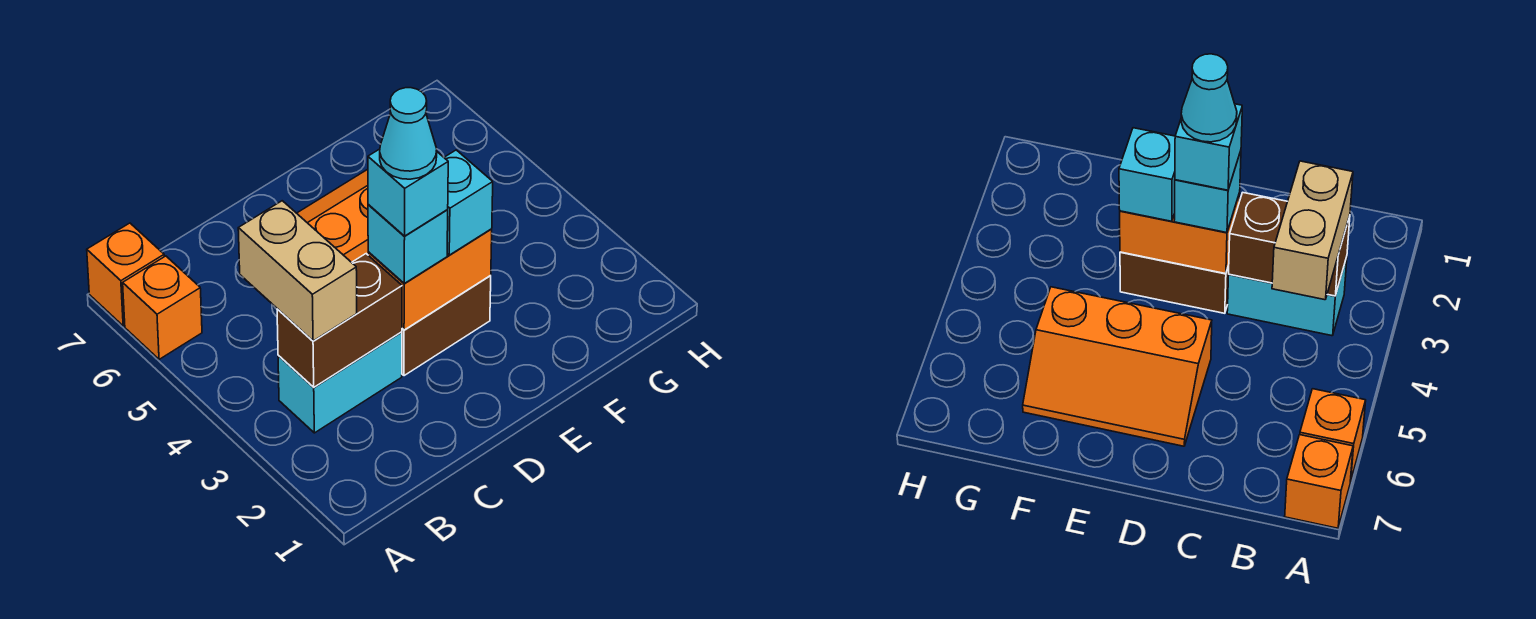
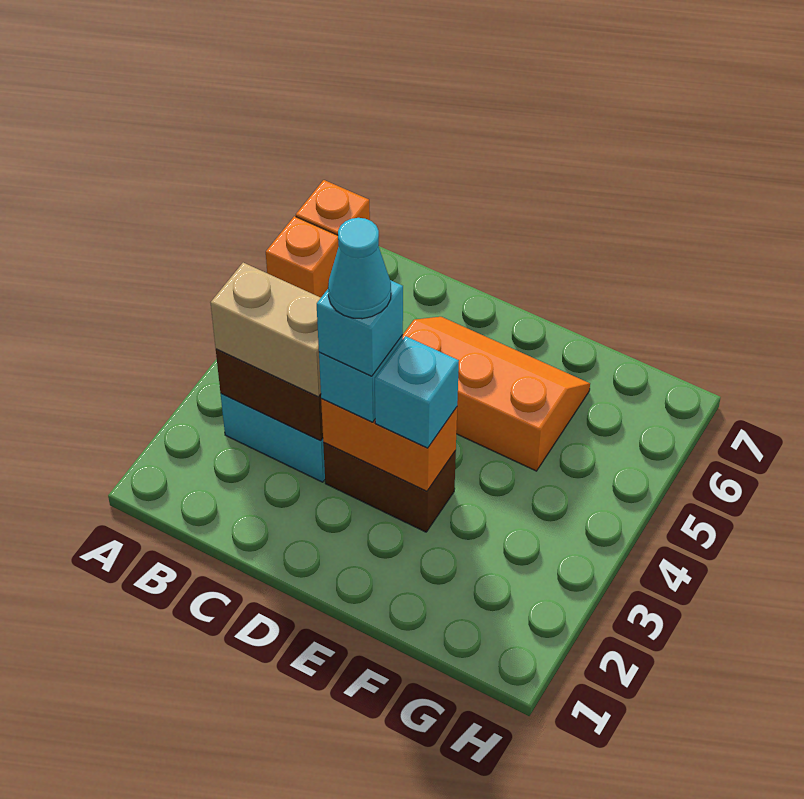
tan brick B3:B4 level 3 -> tan brick B3:C3 level 3

